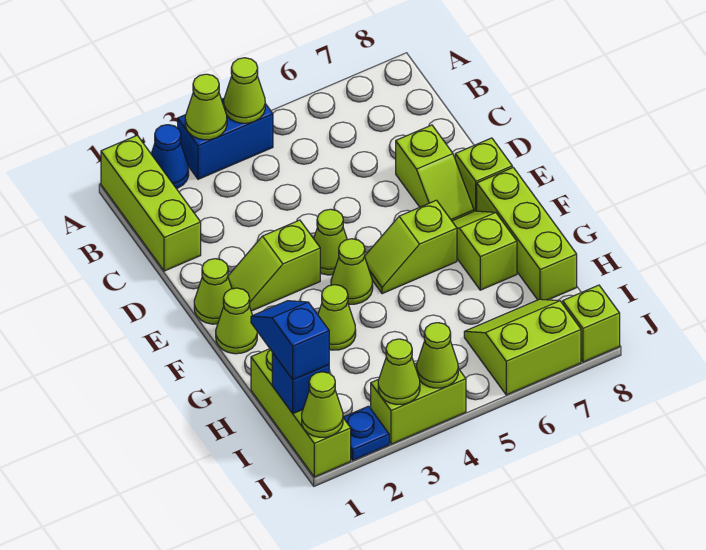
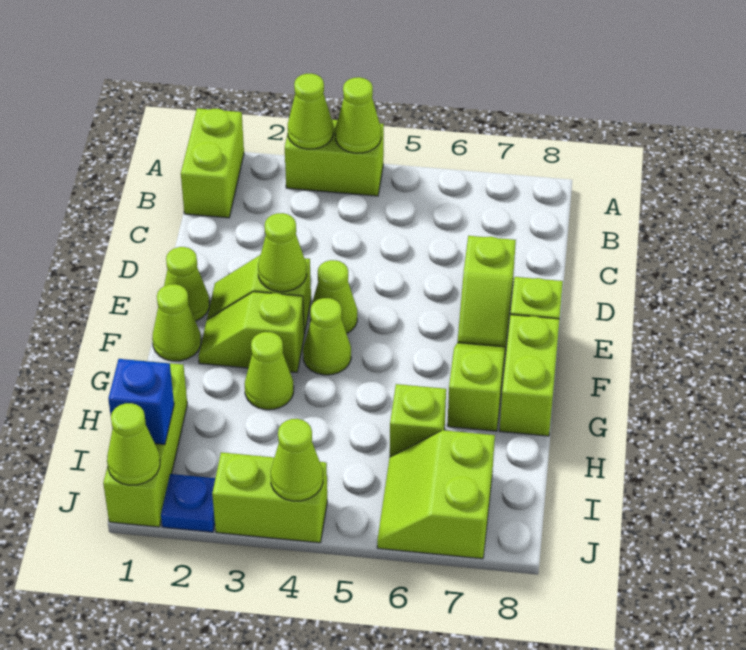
lime brick A1:C1 level 1 -> lime brick A1:B1 level 1
blue cone A2 level 1 -> none
blue brick A3:A4 level 1 -> lime brick A3:A4 level 1
lime slope F5:F6 level 1 top 6 -> lime slope F2:F3 level 1 top 3
lime brick F8:H8 level 1 -> lime brick F8:G8 level 1
blue slope H1:I1 level 3 top I -> none
lime slope I6:J7 level 1 top J -> lime slope I6:J7 level 1 top 7
lime cone J3 level 2 -> lime cone E3 level 2
lime brick J8 level 1 -> lime brick H6 level 1

